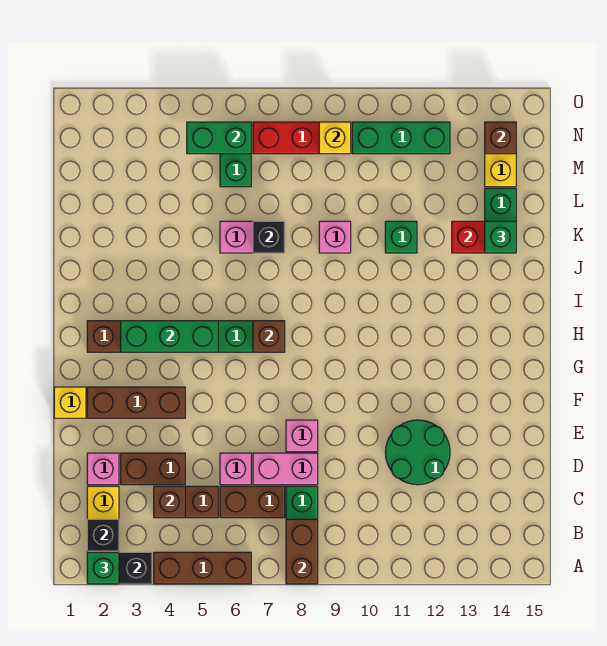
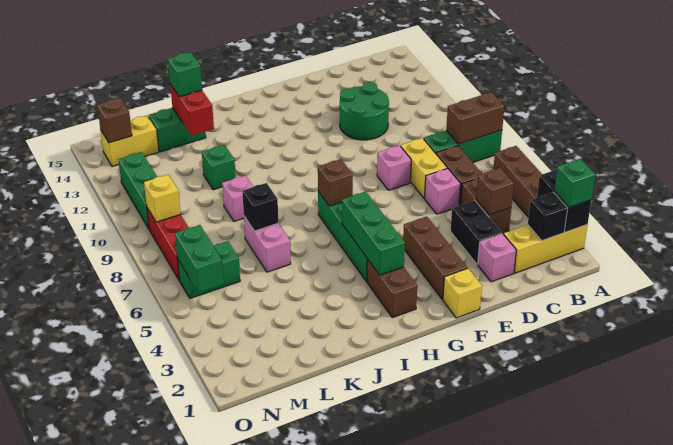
brown brick D3:D4 level 1 -> black brick D3:D4 level 1
pink brick D7:D8 level 1 -> yellow brick D7:D8 level 1

